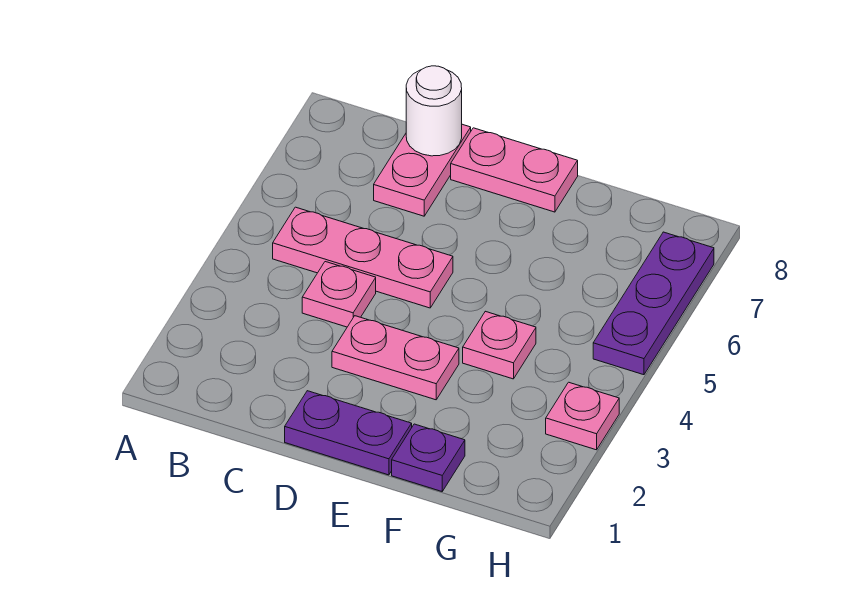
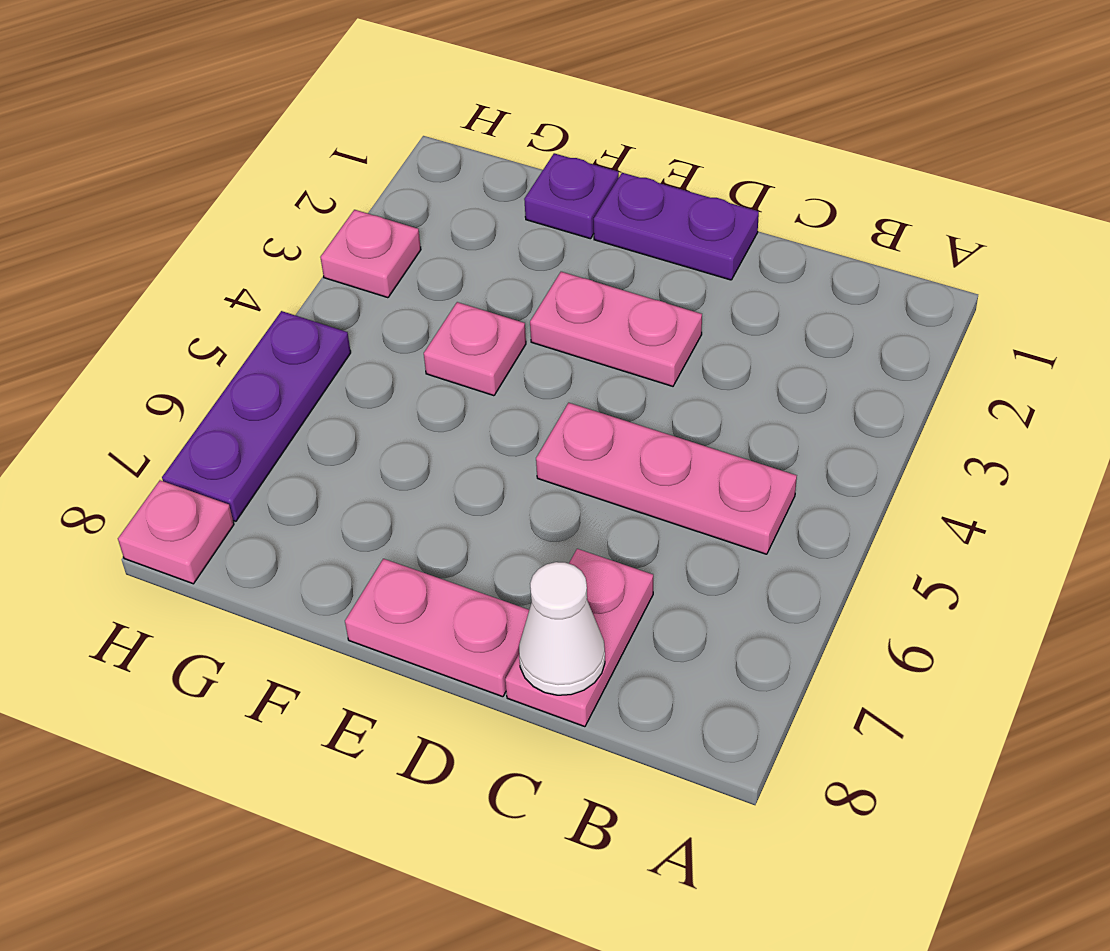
pink plate C4 level 1 -> pink plate H8 level 1
white round brick C8 level 2 -> white cone C8 level 2

